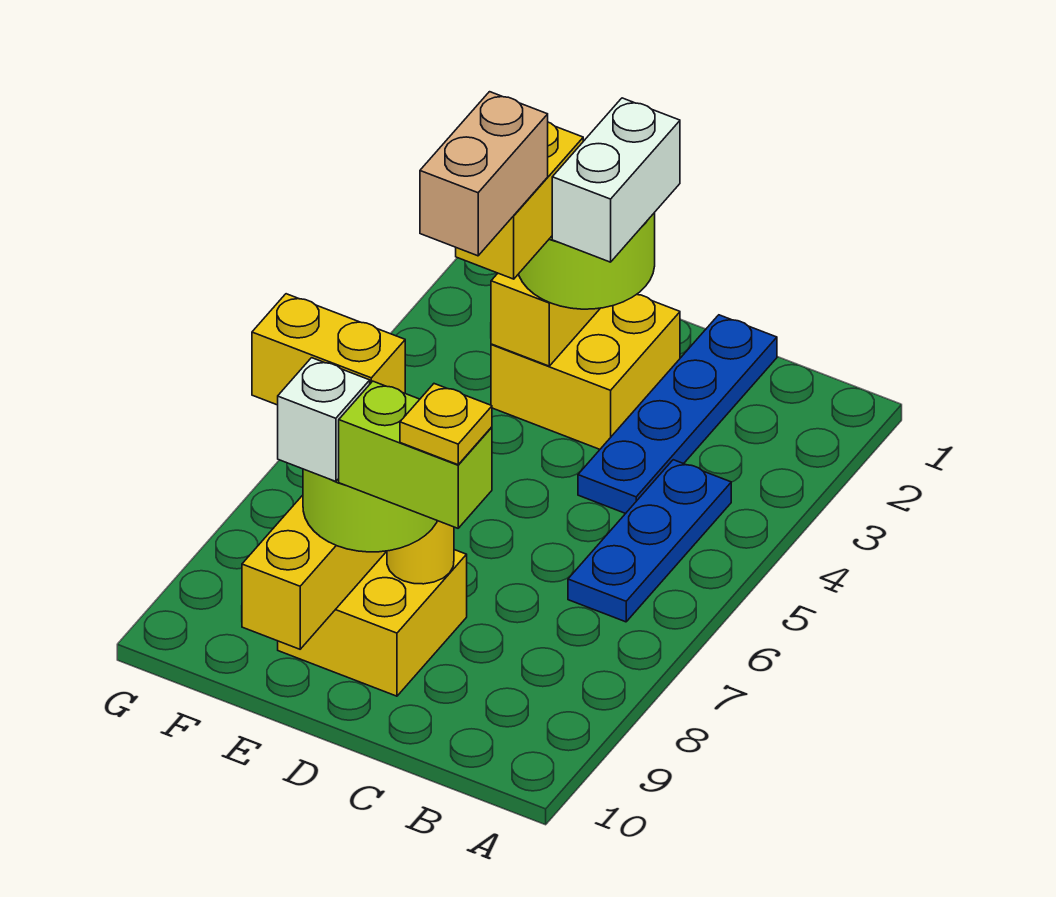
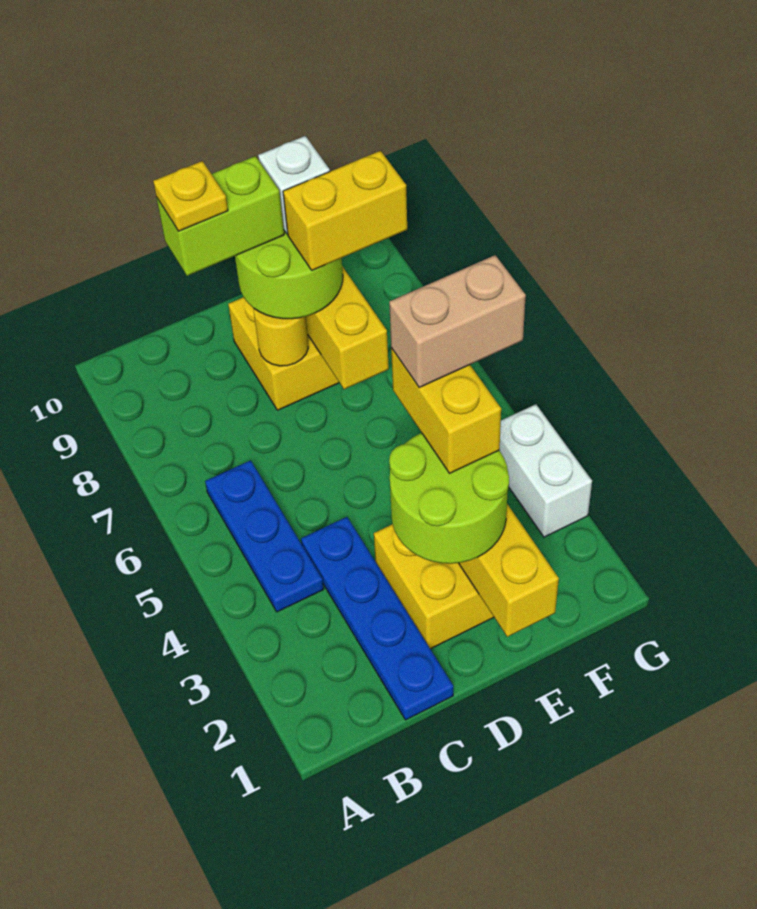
white brick D2:D3 level 4 -> white brick G3:G4 level 1
tan brick E4:E5 level 5 -> tan brick E4:F4 level 5

